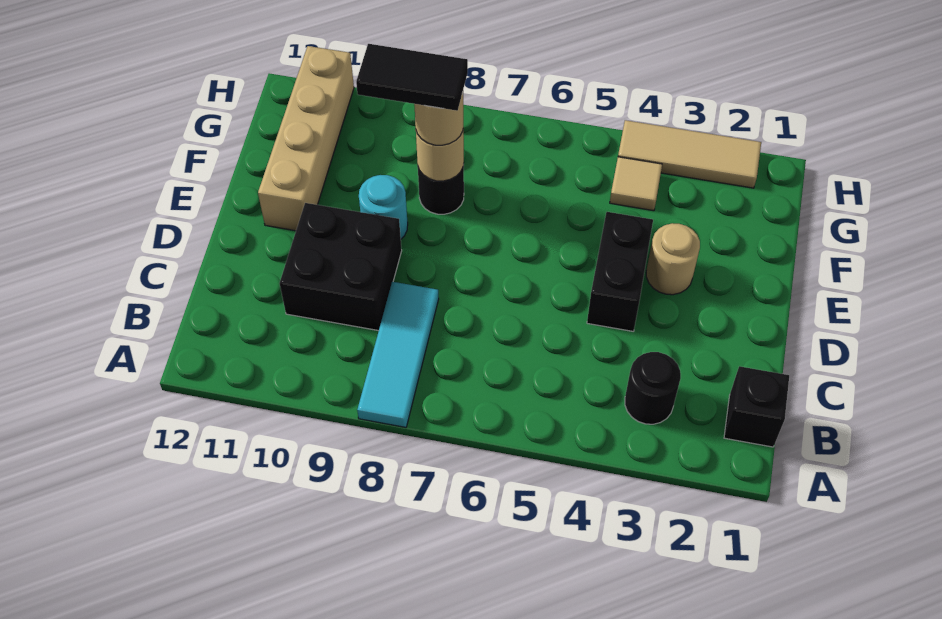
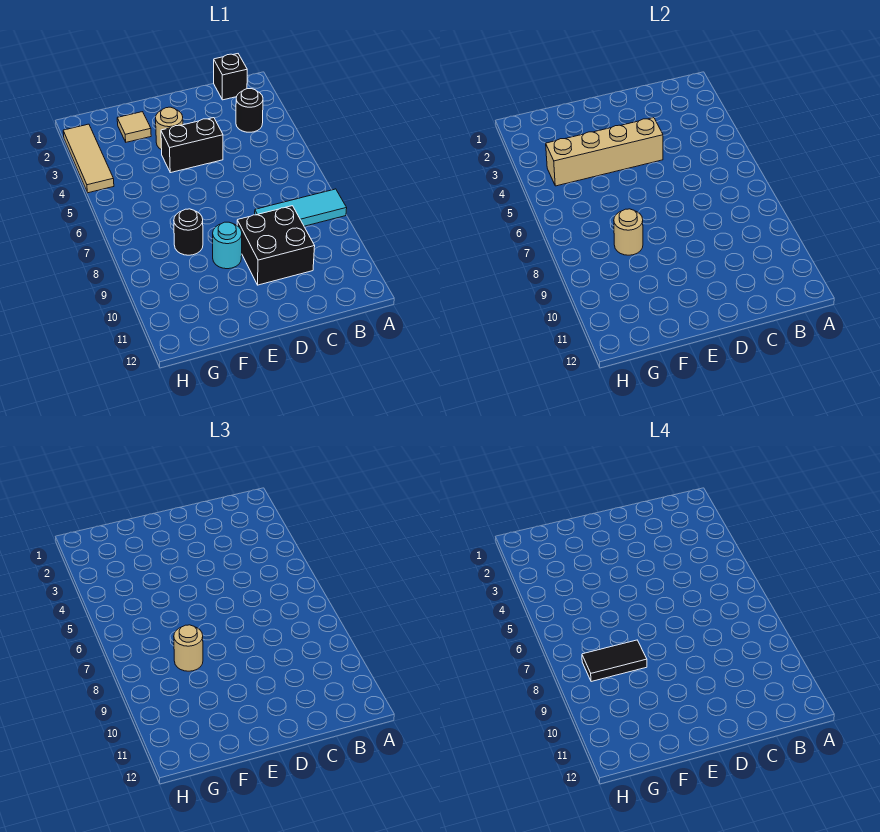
tan brick E11:H11 level 1 -> tan brick D4:G4 level 2
black tile F8:F9 level 4 -> black tile F8:G8 level 4
tan tile G4 level 1 -> tan tile F2 level 1

